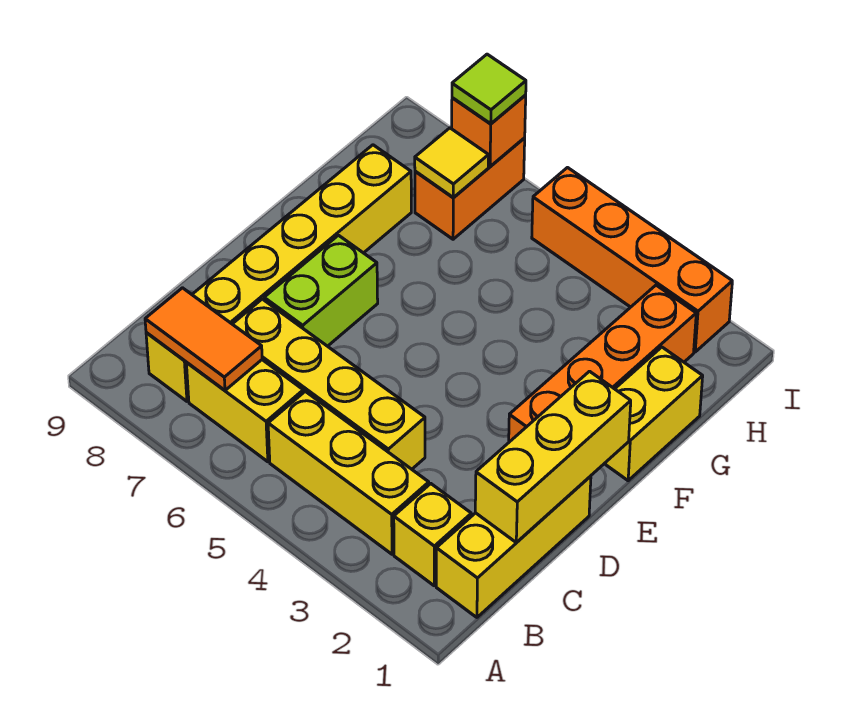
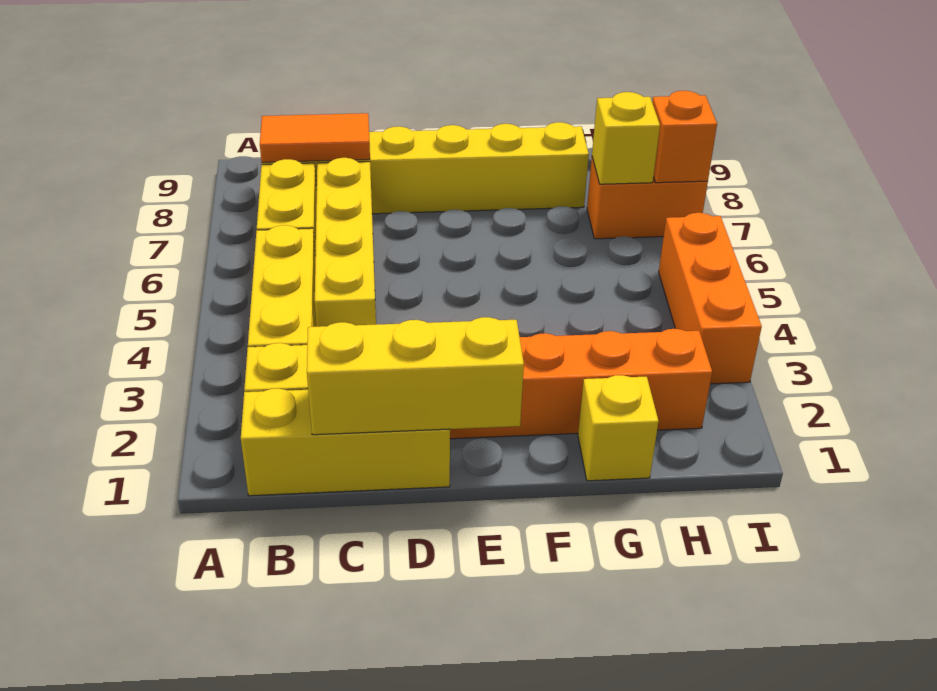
orange tile B7:B8 level 2 -> orange tile B8:C8 level 2
lime brick D7:E7 level 1 -> none
yellow brick F1:G1 level 1 -> yellow brick G1 level 1
yellow tile H7 level 2 -> yellow brick H7 level 2
orange brick I2:I5 level 1 -> orange brick I3:I5 level 1
lime tile I7 level 3 -> none

